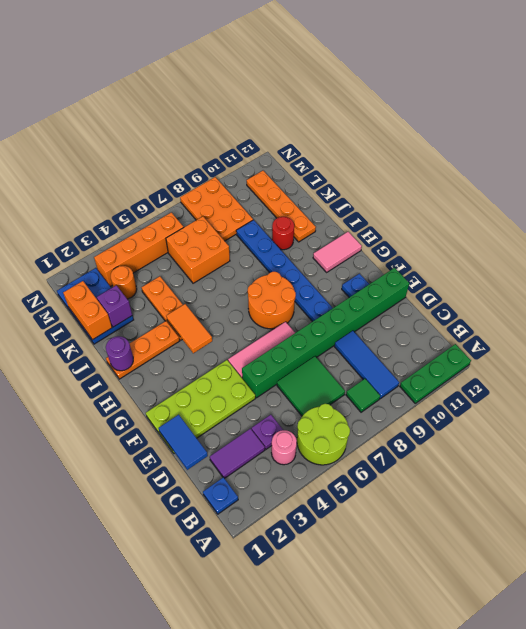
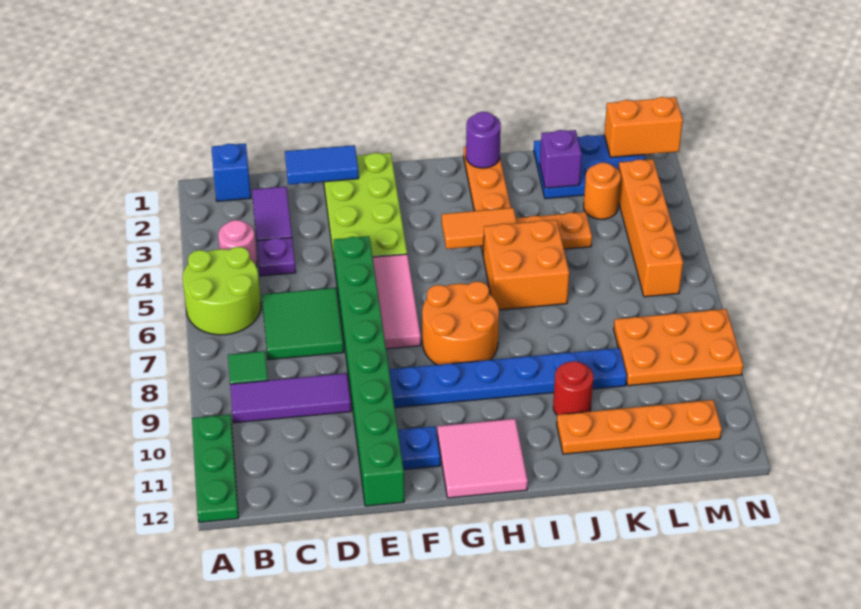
blue plate B1 level 1 -> blue brick B1 level 1
blue tile B9:D9 level 1 -> purple tile B9:D9 level 1
pink tile H11:H12 level 1 -> pink tile G11:H12 level 1
orange brick K1:L1 level 2 -> orange brick M1:N1 level 2
orange brick K6:L7 level 1 -> orange brick I5:J6 level 1

